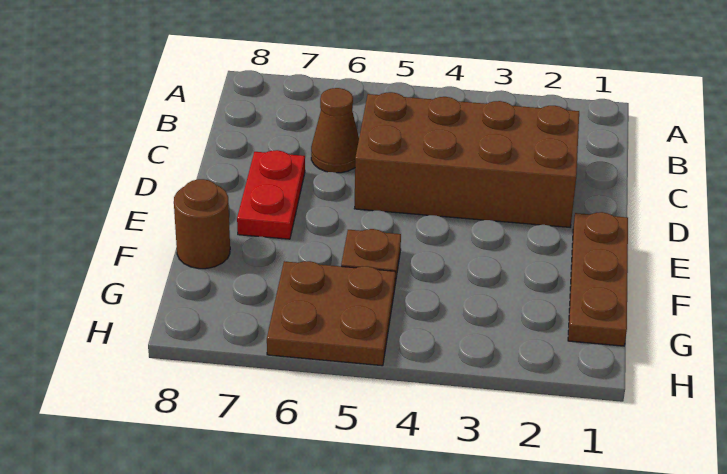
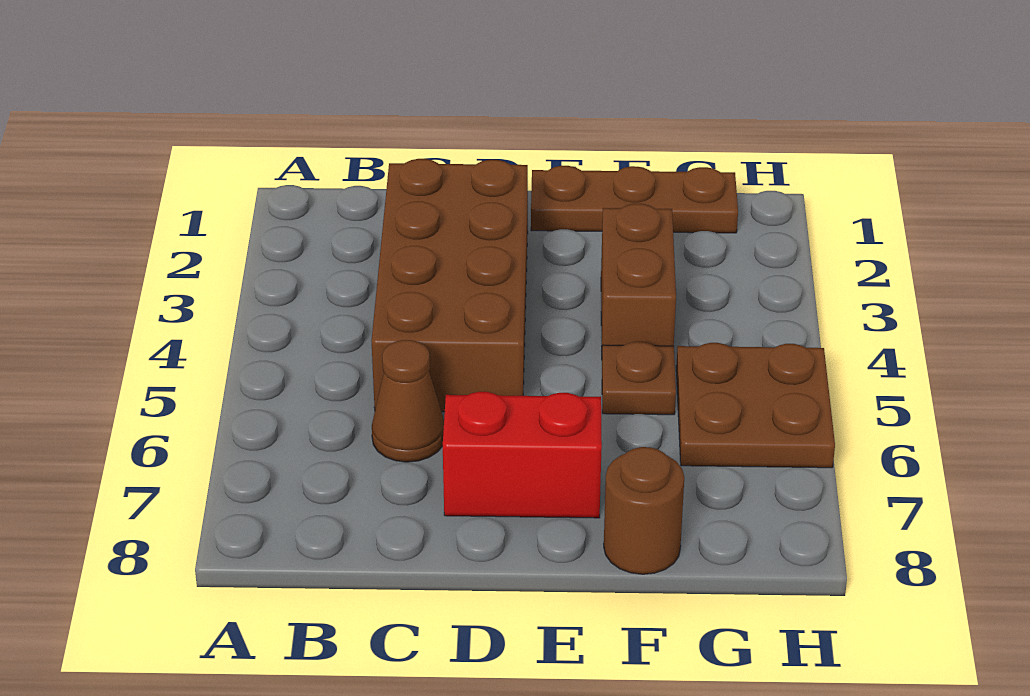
red plate D7:E7 level 1 -> red brick D7:E7 level 1
none -> brown brick F3:F4 level 1

